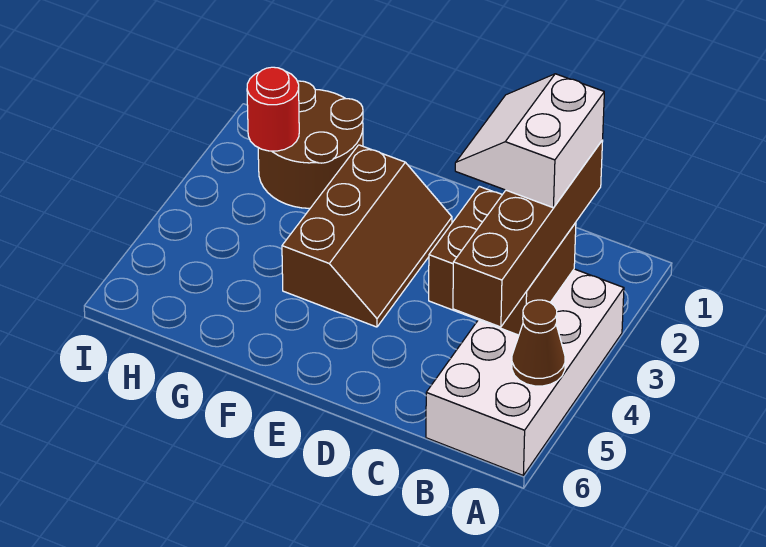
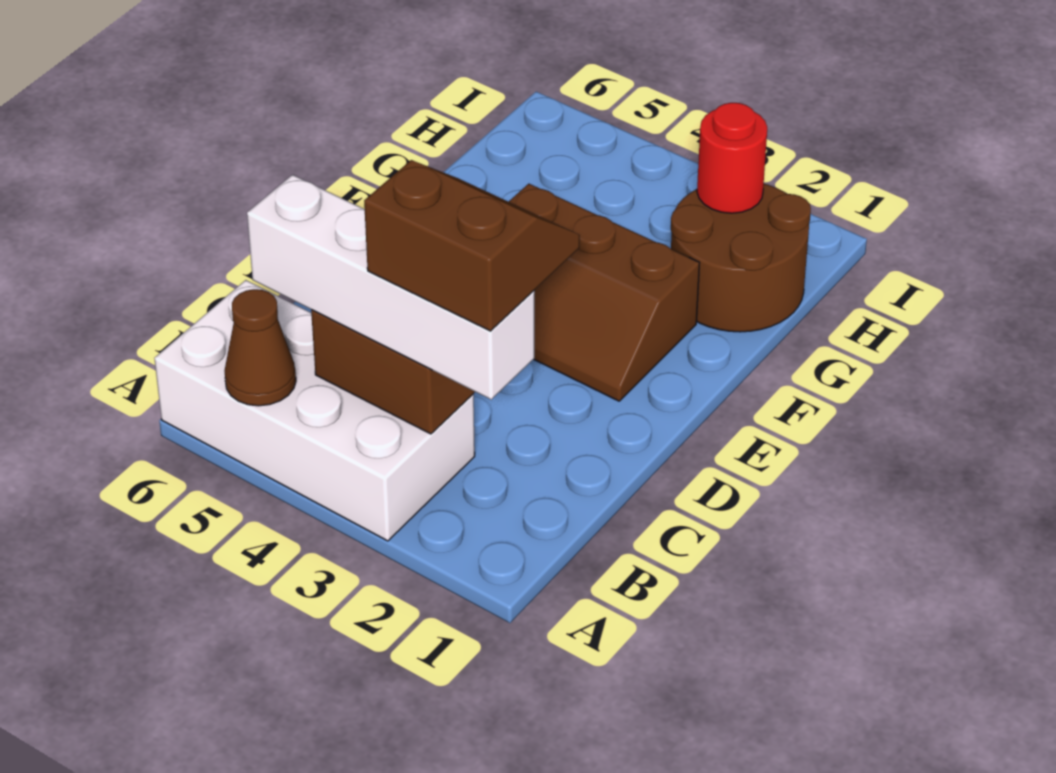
brown brick B2:B5 level 3 -> white brick B2:B5 level 3
white slope B2:C3 level 4 top B -> brown slope B2:C3 level 4 top B

